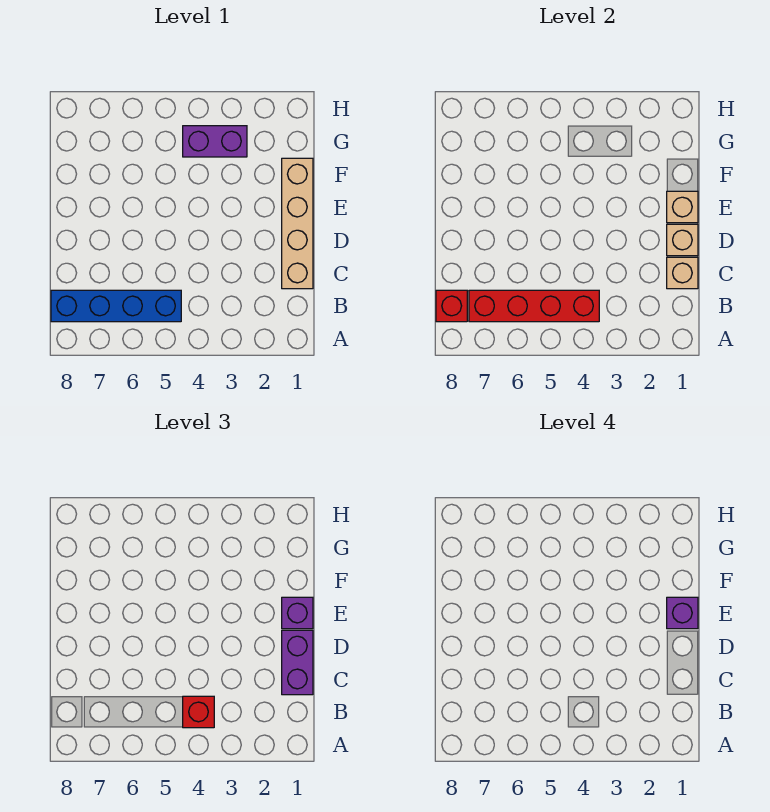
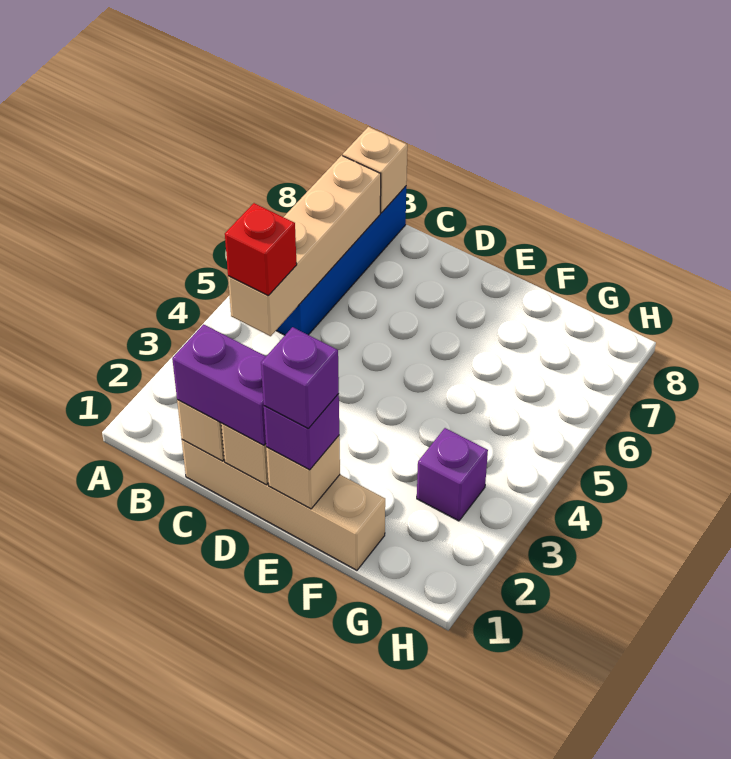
red brick B4:B7 level 2 -> tan brick B4:B7 level 2
red brick B8 level 2 -> tan brick B8 level 2
purple brick G3:G4 level 1 -> purple brick G3 level 1

